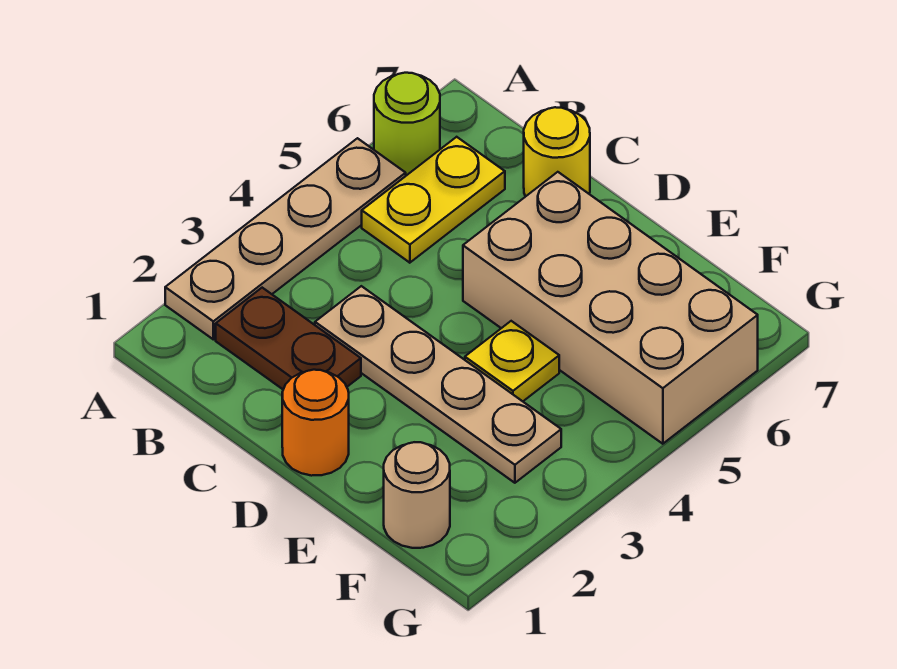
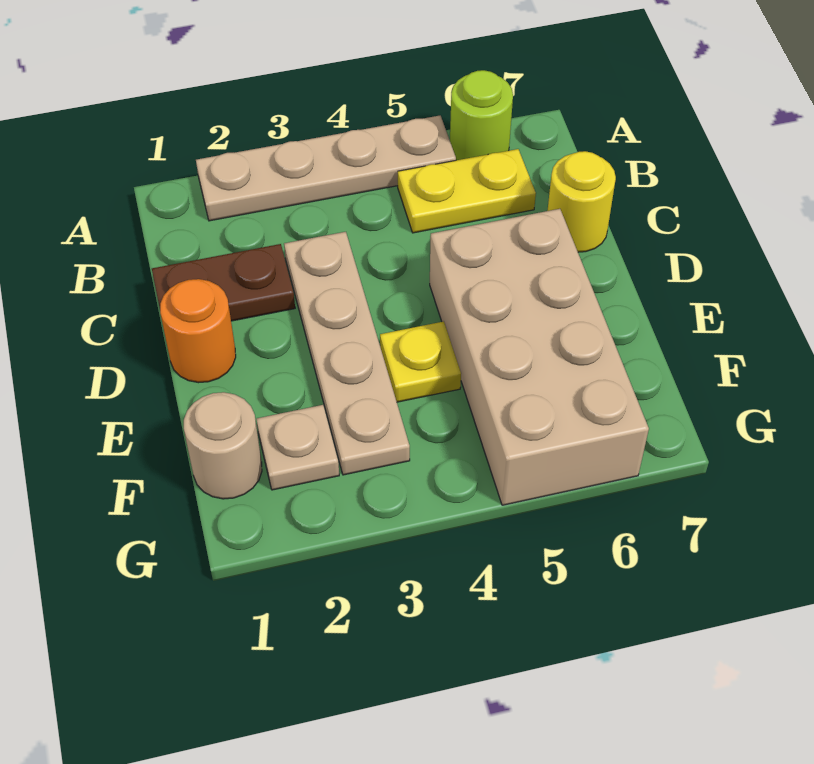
brown plate B2:C2 level 1 -> brown plate C1:C2 level 1
none -> tan plate F2 level 1

